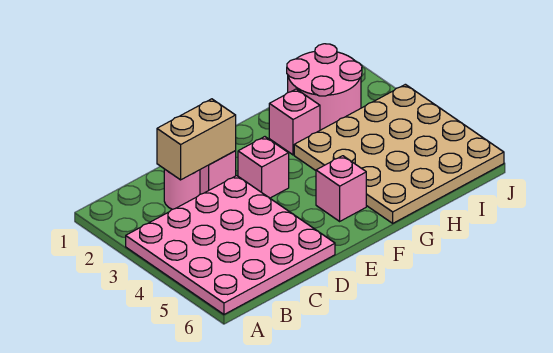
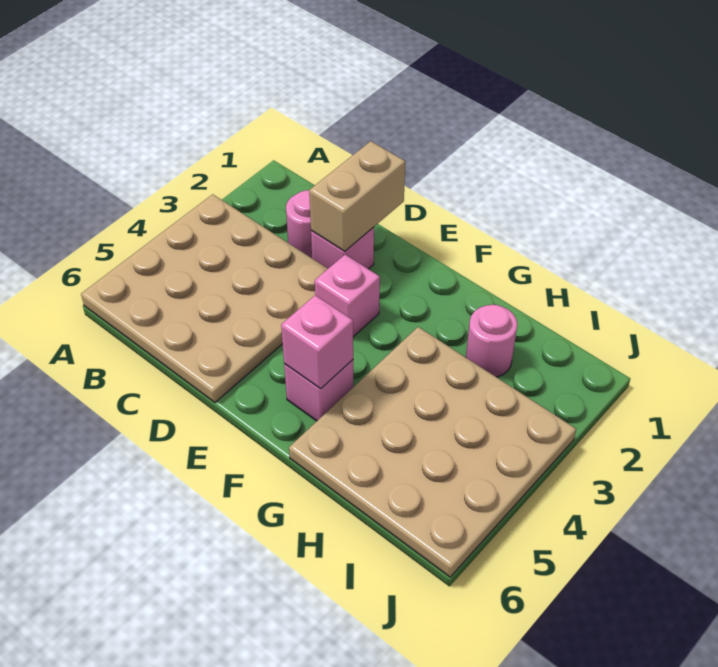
pink plate A3:D6 level 1 -> tan plate A3:D6 level 1
tan brick C2:D2 level 2 -> tan brick D1:D2 level 2
pink brick G2 level 1 -> pink brick F5 level 2
pink round brick H1:I2 level 1 -> pink round brick H2 level 1

